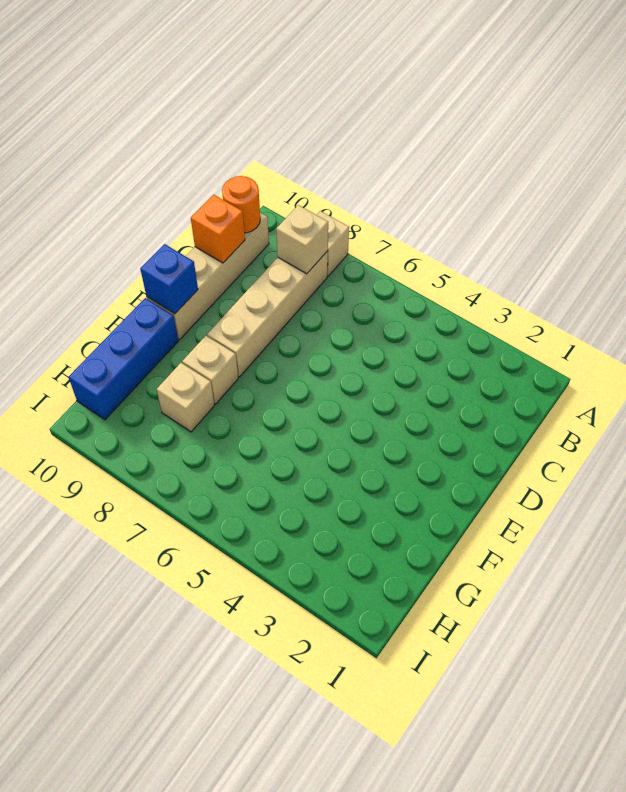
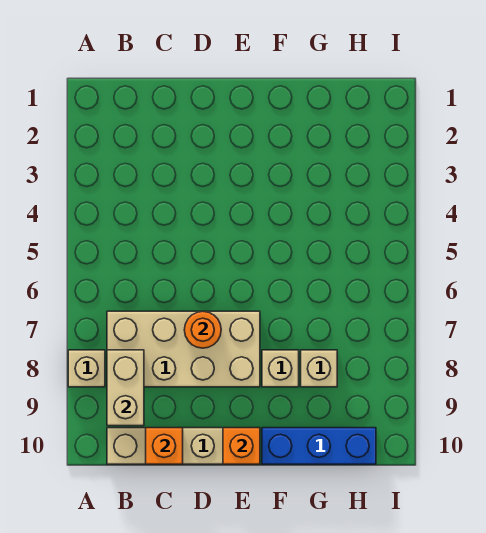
tan brick B8:E8 level 1 -> tan brick B7:E8 level 1
tan brick B8 level 2 -> tan brick B8:B9 level 2
orange round brick B10 level 2 -> orange round brick D7 level 2
blue brick E10 level 2 -> orange brick E10 level 2

